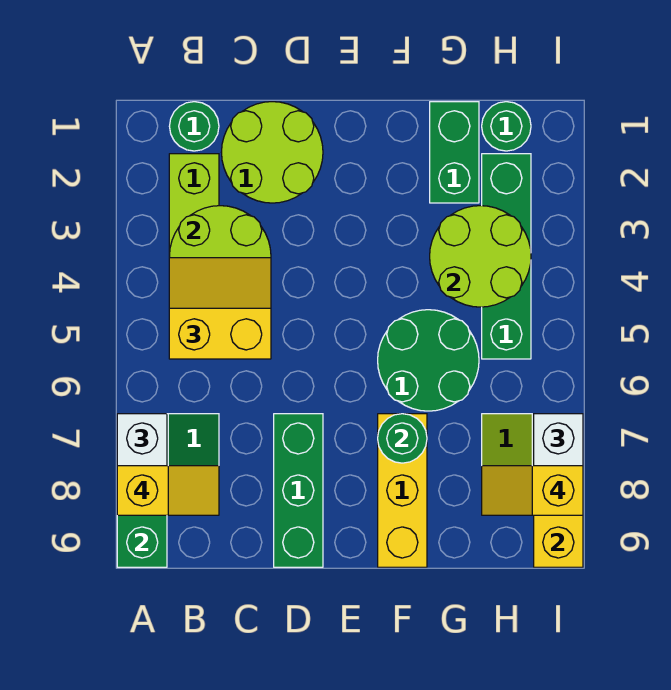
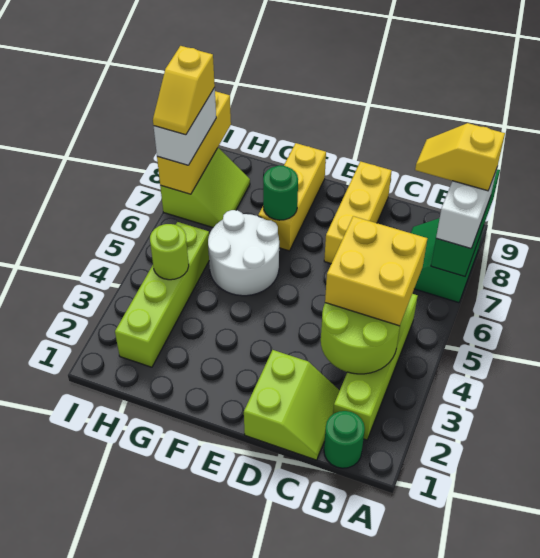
yellow slope B4:C5 level 3 top 5 -> yellow brick B4:C5 level 3
lime round brick C1:D2 level 1 -> lime slope C1:D2 level 1 top D
green brick D7:D9 level 1 -> yellow brick D7:D9 level 1
green round brick F5:G6 level 1 -> white round brick F5:G6 level 1
green brick G1:G2 level 1 -> none
lime round brick G3:H4 level 2 -> lime round brick H4 level 2
green round brick H1 level 1 -> none
green brick H2:H5 level 1 -> lime brick H2:H5 level 1
yellow slope H8:I8 level 4 top I -> yellow slope I7:I8 level 4 top 8

